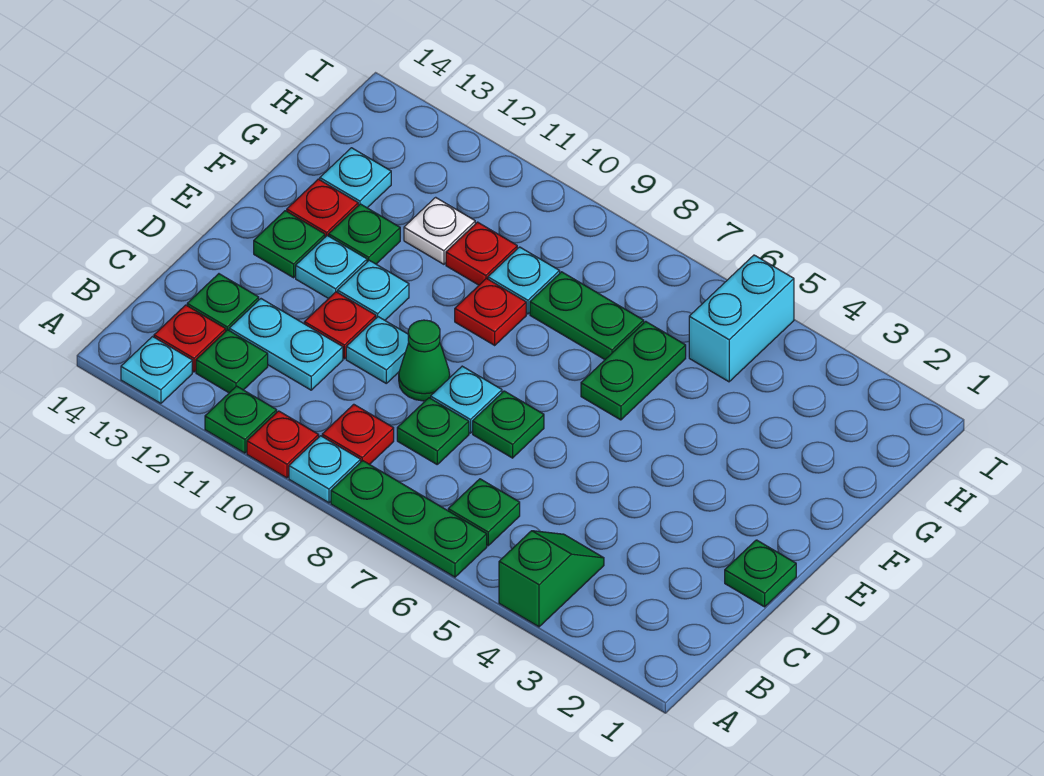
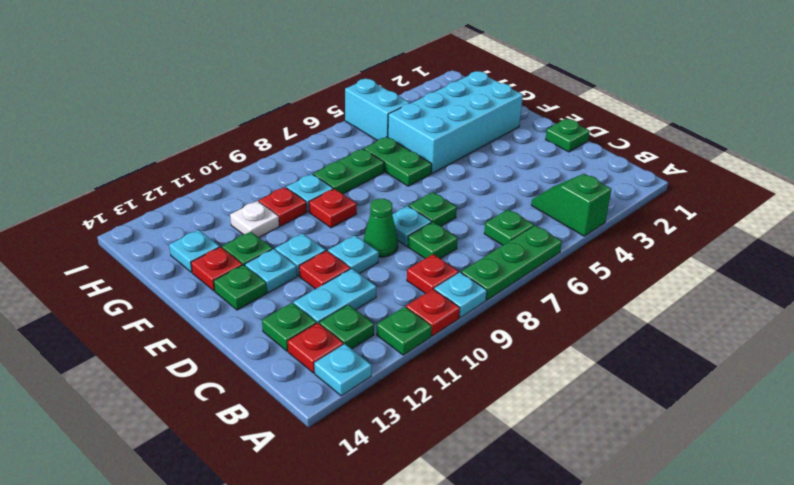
none -> cyan brick F2:G5 level 1

